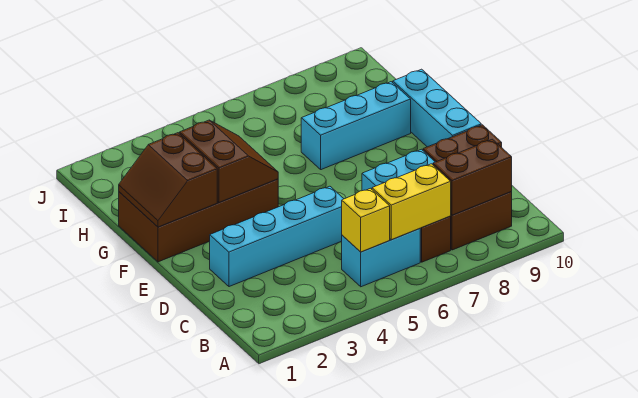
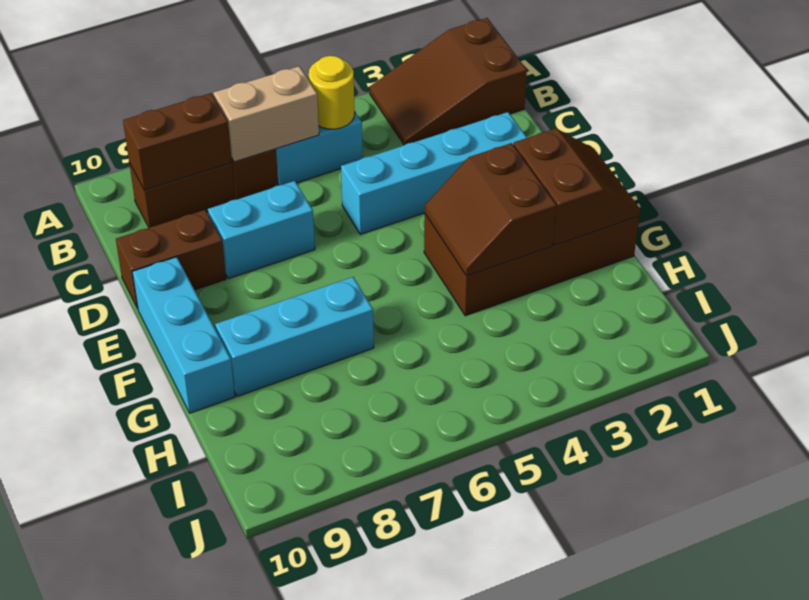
none -> brown slope A1:B3 level 1 top 1
yellow brick B5 level 2 -> yellow round brick B5 level 2
yellow brick B6:B7 level 2 -> tan brick B6:B7 level 2

